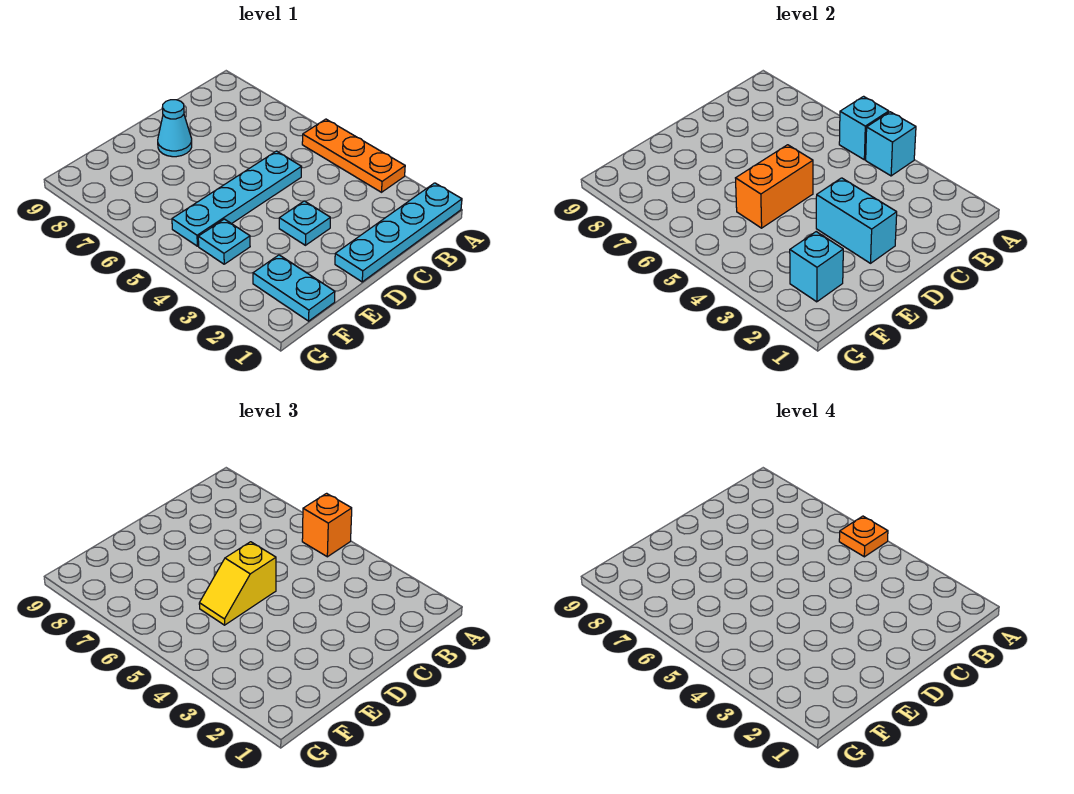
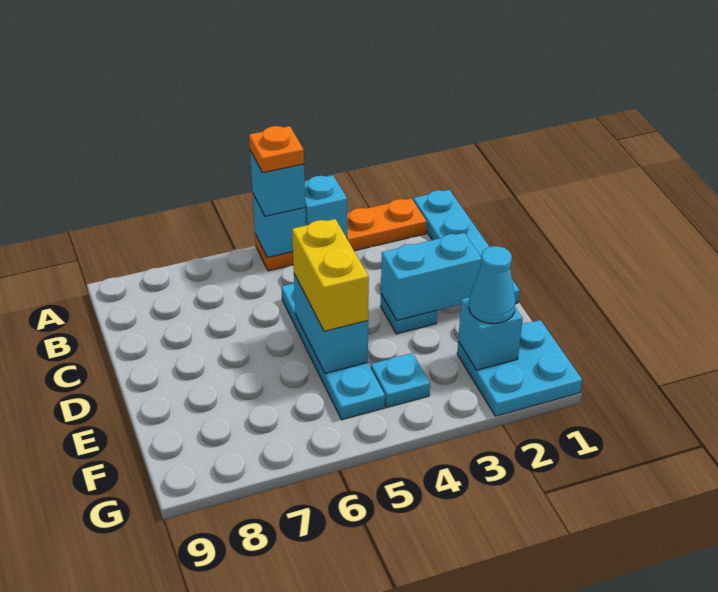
orange plate A3:A5 level 1 -> orange plate A2:A5 level 1
orange brick A5 level 3 -> cyan brick A5 level 3
orange brick D5:E5 level 2 -> cyan brick D5:E5 level 2
yellow slope D5:E5 level 3 top D -> yellow brick D5:E5 level 3
cyan cone D8 level 1 -> cyan cone F2 level 3
cyan plate F1:F2 level 1 -> cyan plate F1:G2 level 1

